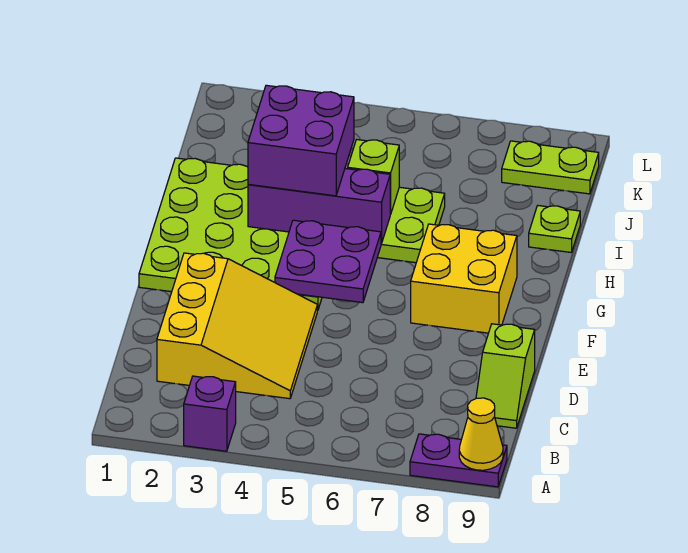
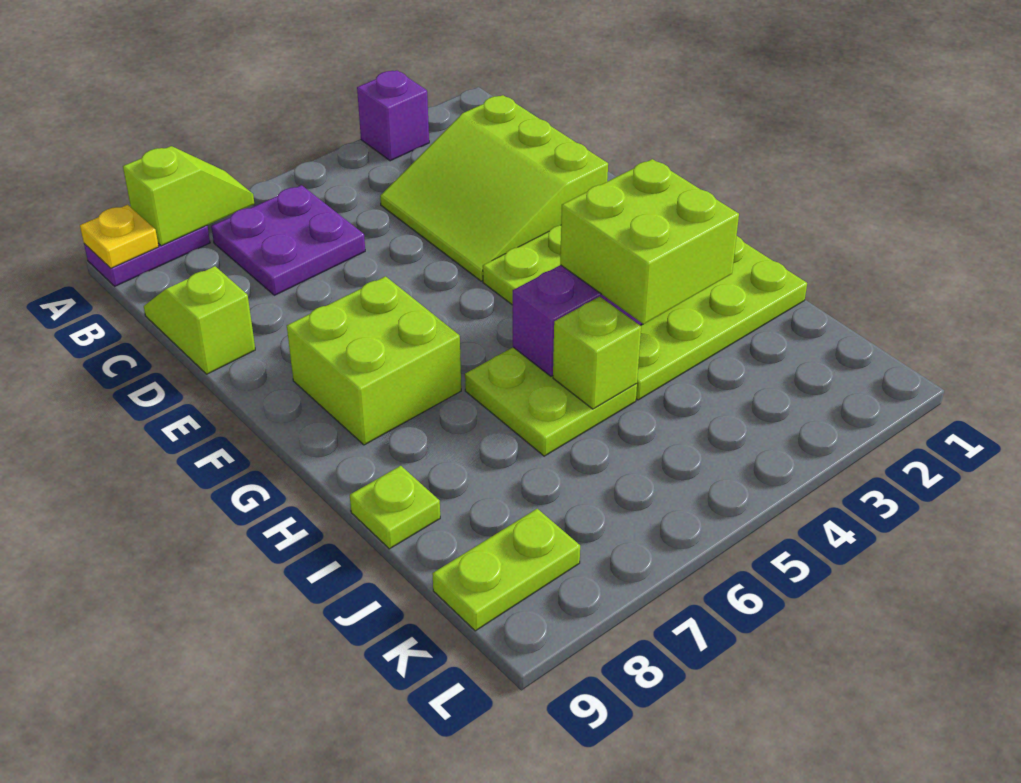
none -> lime slope A7:A8 level 2 top 8
yellow cone A9 level 2 -> yellow plate A9 level 2
yellow slope C2:E4 level 1 top 2 -> lime slope C2:E4 level 1 top 2
purple plate F4:G5 level 2 -> purple plate B6:C7 level 1
yellow brick F7:G8 level 1 -> lime brick F7:G8 level 1
purple brick H3:I4 level 3 -> lime brick H3:I4 level 3

